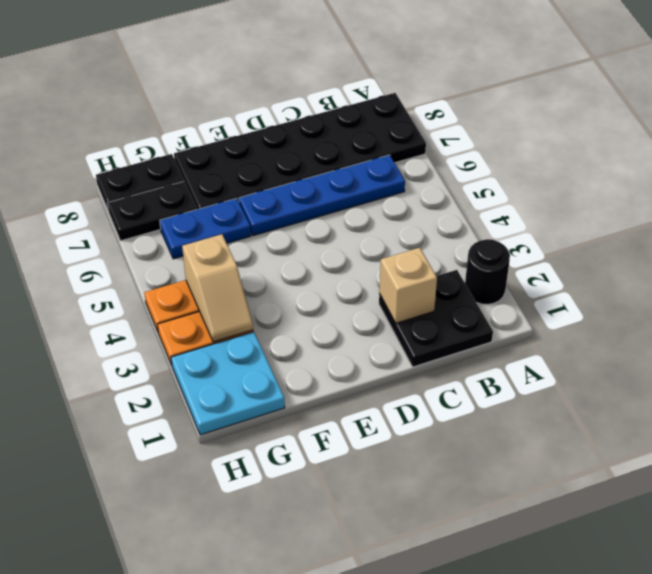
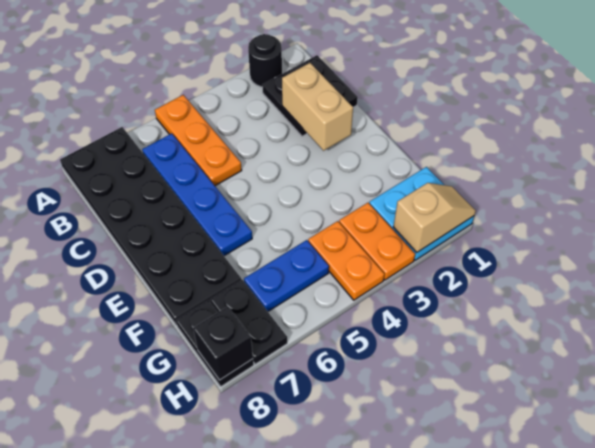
none -> orange plate A5:C5 level 1
tan brick C2 level 2 -> tan brick C2:D2 level 2
blue plate F6:G6 level 1 -> blue plate G5:G6 level 1
tan slope G3:G4 level 2 top 4 -> tan slope H1:H2 level 2 top 2
none -> black brick H8 level 2

